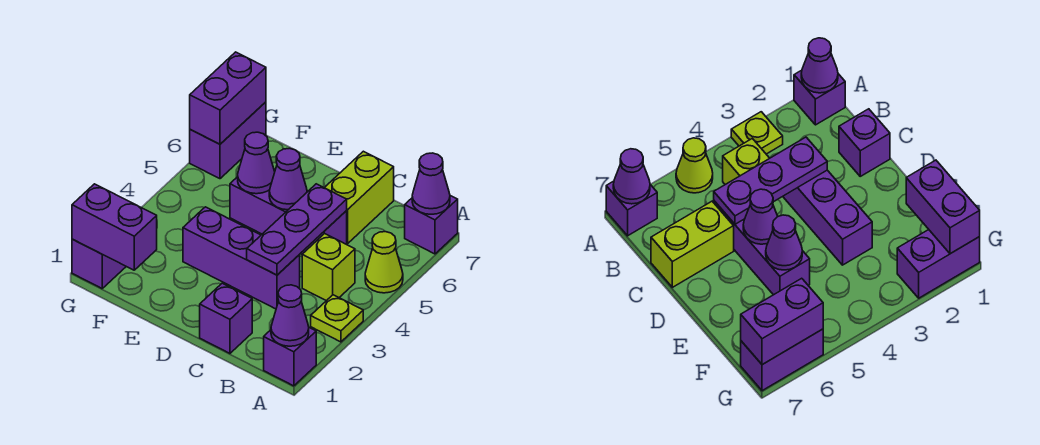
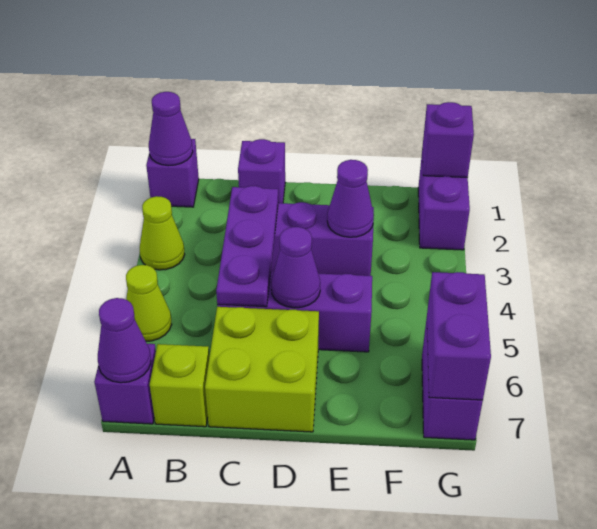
lime plate A3 level 1 -> lime cone A3 level 1
lime brick B4 level 1 -> lime brick B7 level 1
lime brick C6:C7 level 1 -> lime brick C6:D7 level 1
purple cone E5 level 2 -> purple cone E3 level 2
purple brick F1:G1 level 2 -> purple brick G1 level 2

